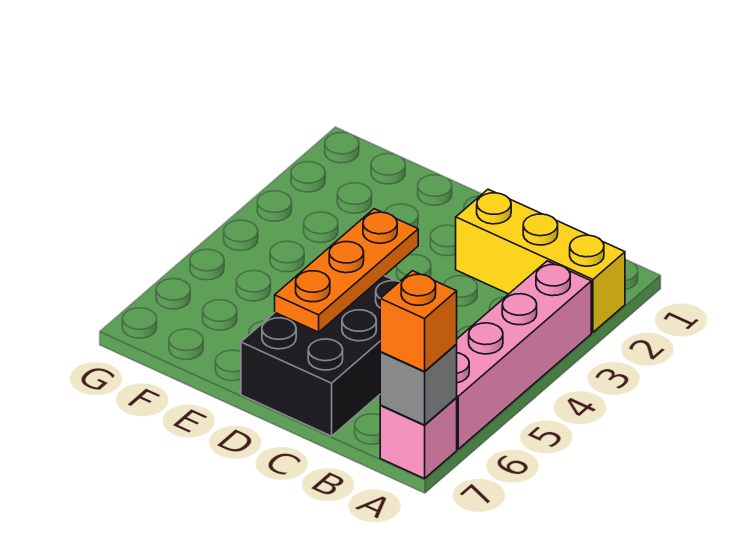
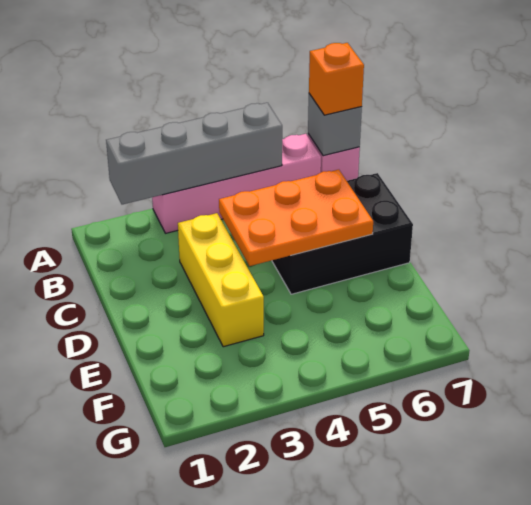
yellow brick A2:C2 level 1 -> yellow brick C3:E3 level 1
none -> grey brick A2:A5 level 2
orange plate D4:D6 level 2 -> orange plate C4:D6 level 2

